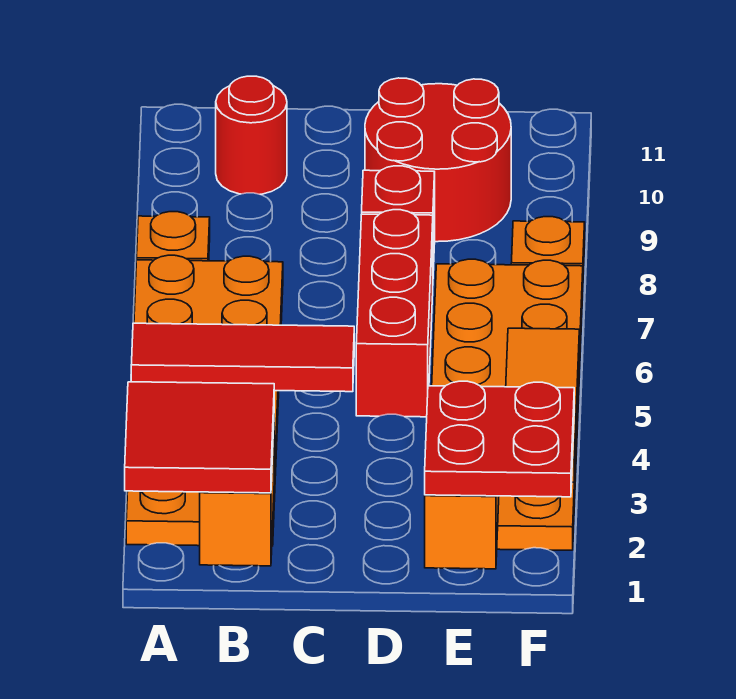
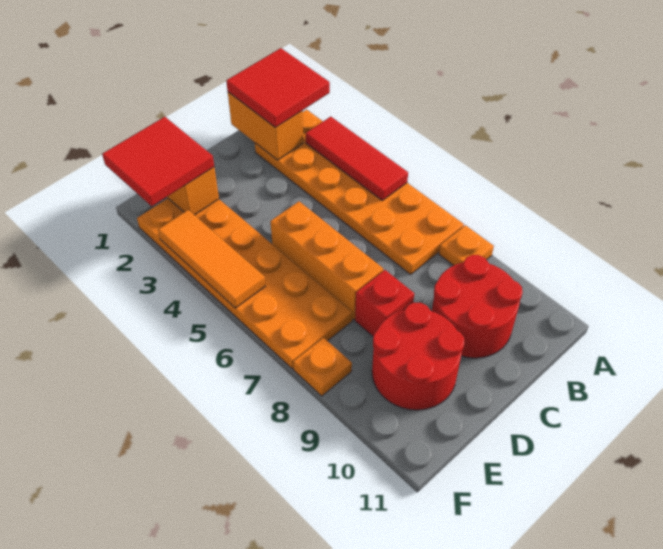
red tile A5:C5 level 2 -> red tile A3:A5 level 2
red round brick B10 level 1 -> red round brick B9:C10 level 1
red brick D5:D7 level 1 -> orange brick D5:D7 level 1
red plate E1:F2 level 3 -> red tile E1:F2 level 3

